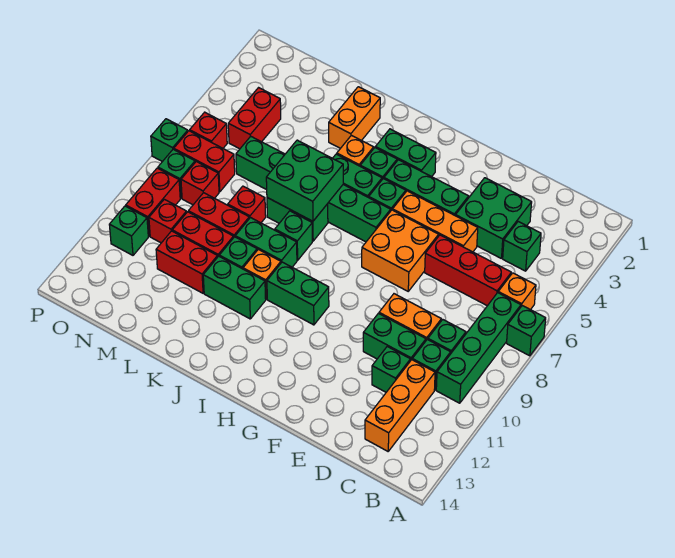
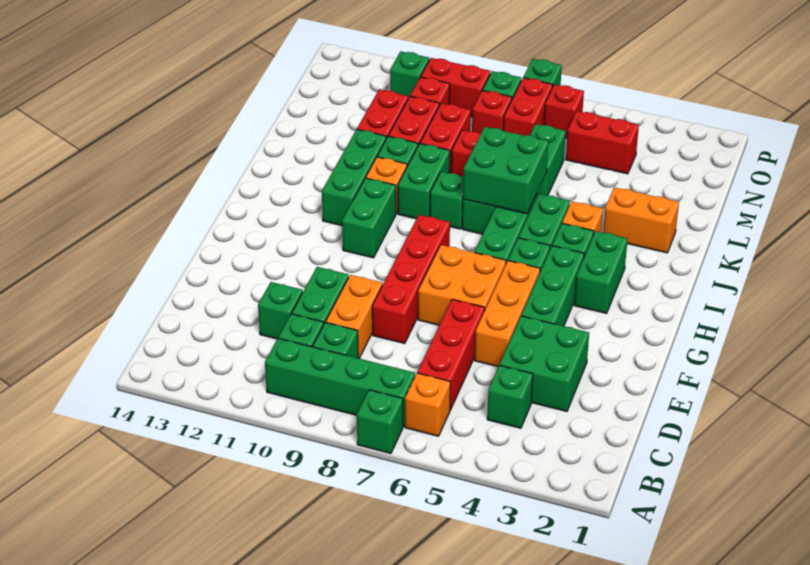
orange brick C11:C13 level 1 -> none
none -> red brick E8:H8 level 1
green brick J11:K11 level 1 -> green brick I11:K11 level 1

